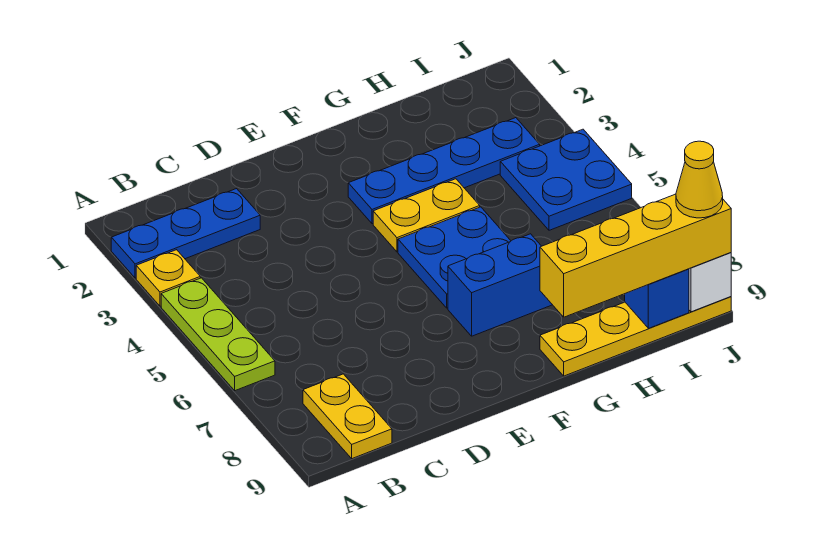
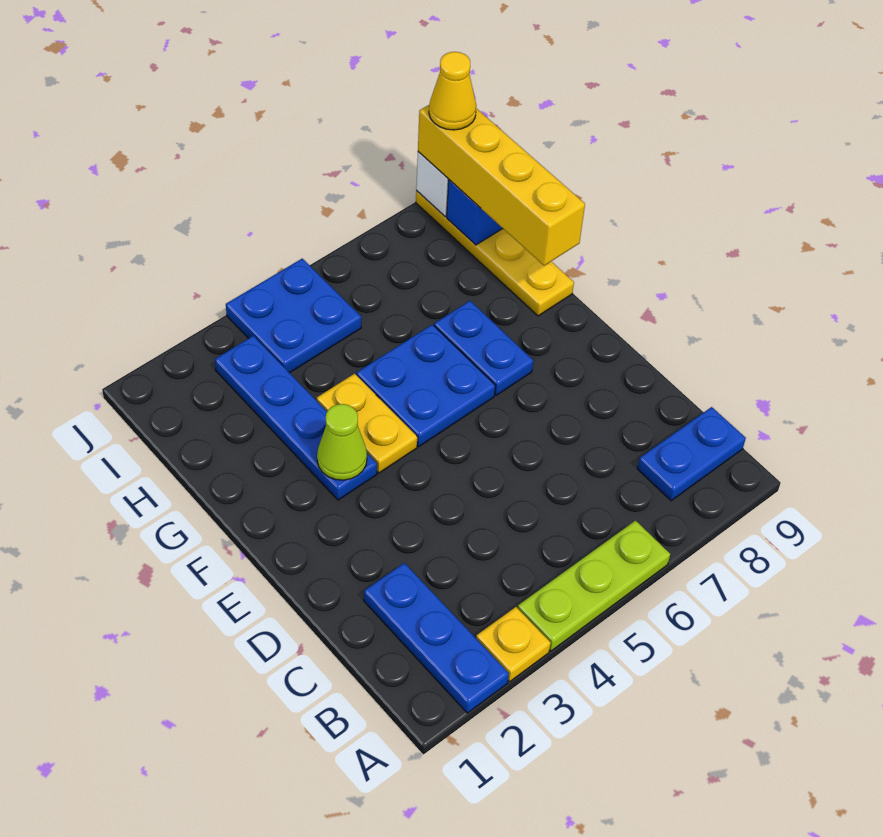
yellow plate B8:B9 level 1 -> blue plate B8:B9 level 1
none -> lime cone F3 level 2
blue brick F7:G7 level 1 -> blue plate F7:G7 level 1

